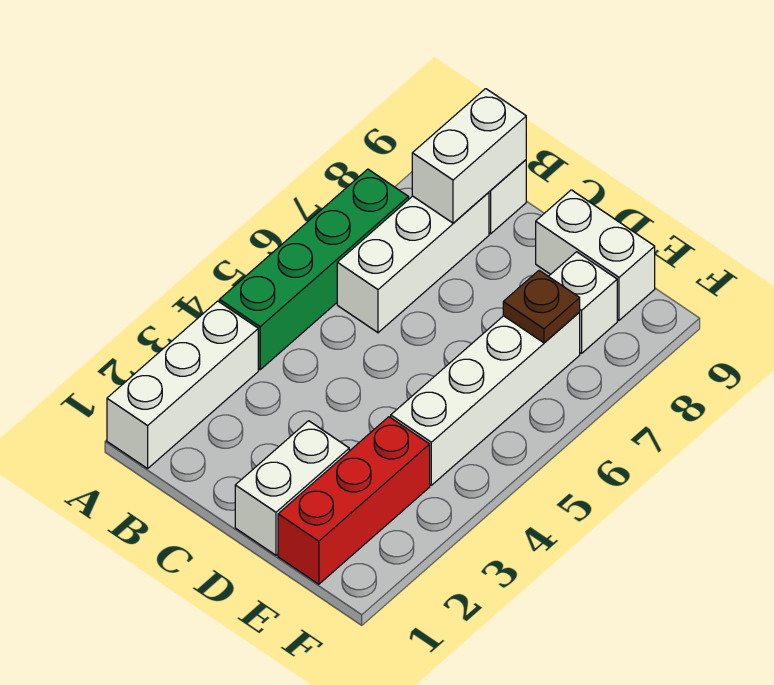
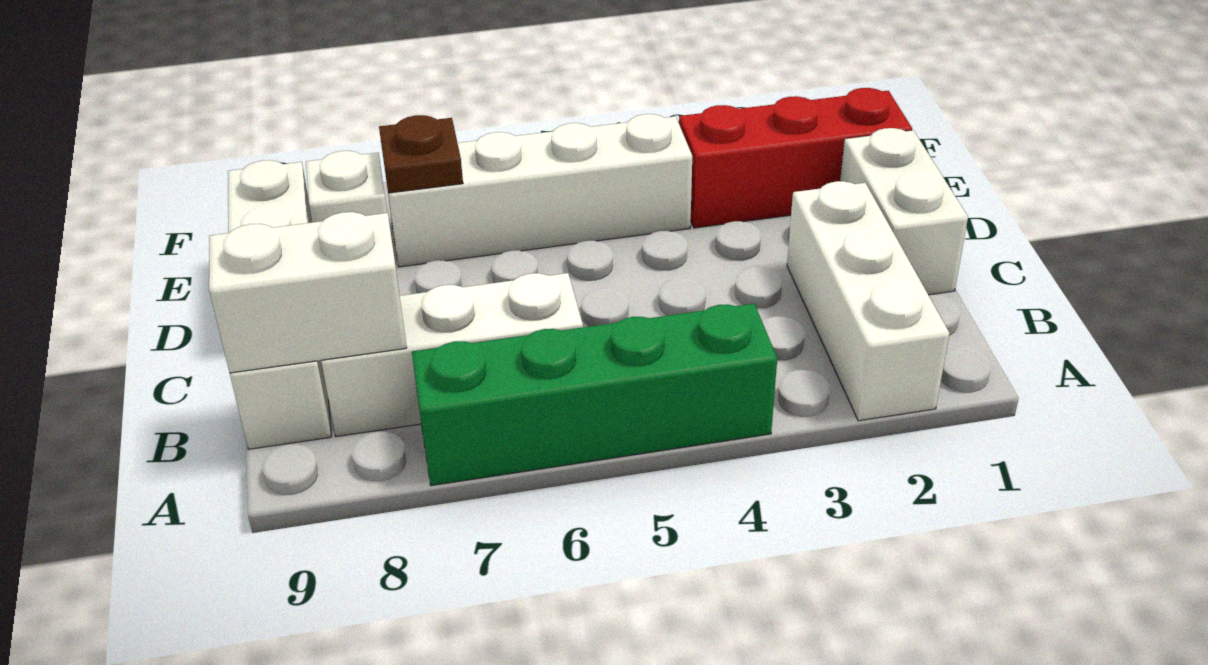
white brick A1:A3 level 1 -> white brick A2:C2 level 1
white brick D1:D2 level 1 -> white brick C1:D1 level 1

